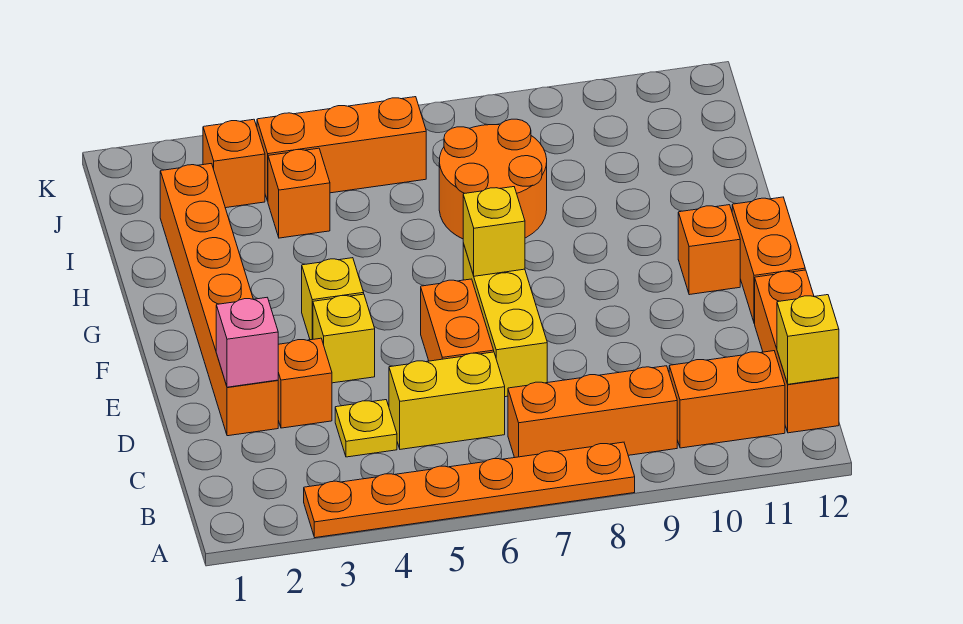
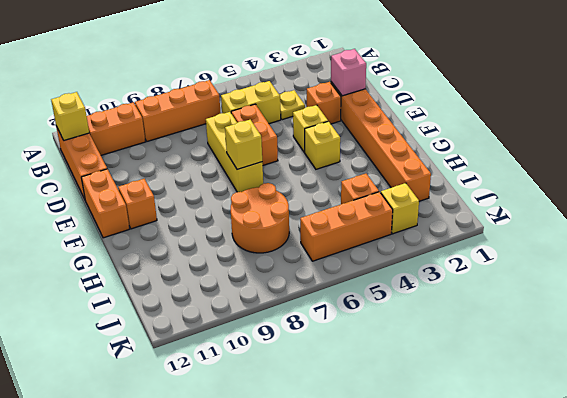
orange plate A3:A8 level 1 -> none
orange brick J3 level 1 -> yellow brick J3 level 1

